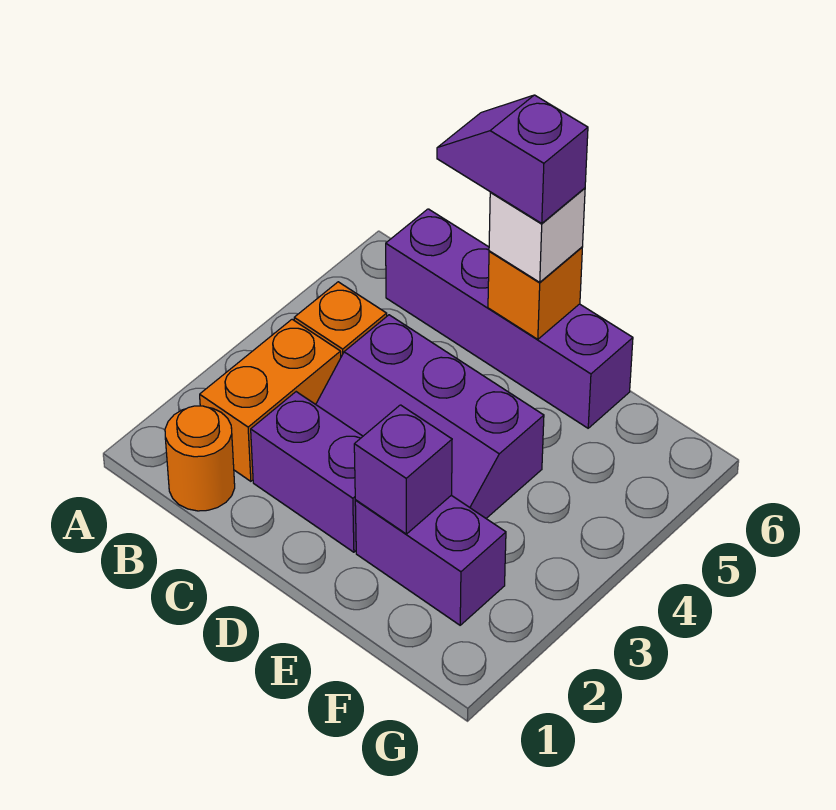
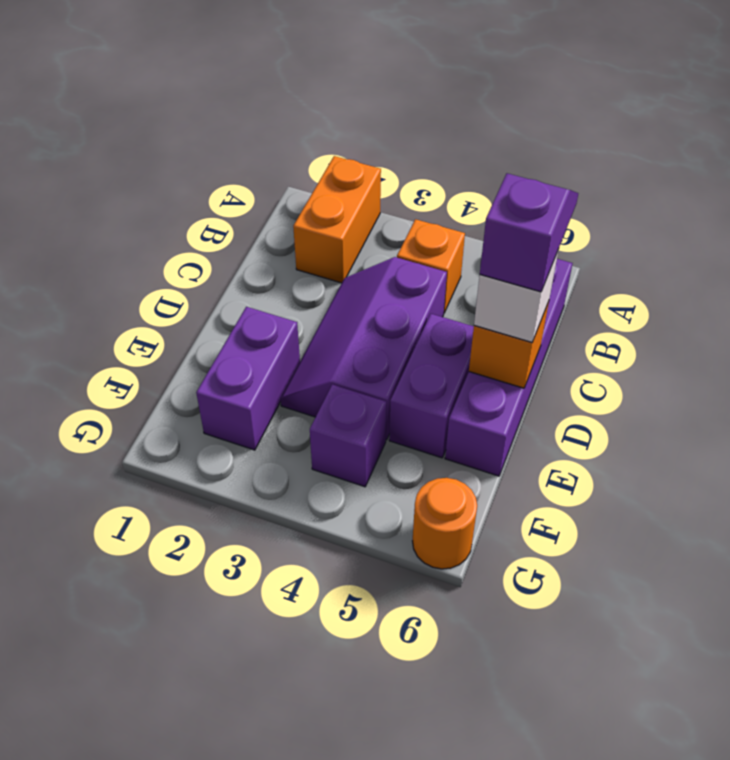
orange round brick B1 level 1 -> orange round brick G6 level 1
orange brick B2:B3 level 1 -> orange brick A2:B2 level 1
purple brick C2:D2 level 1 -> purple brick D5:E5 level 1
purple brick E2 level 2 -> purple brick F4 level 1

